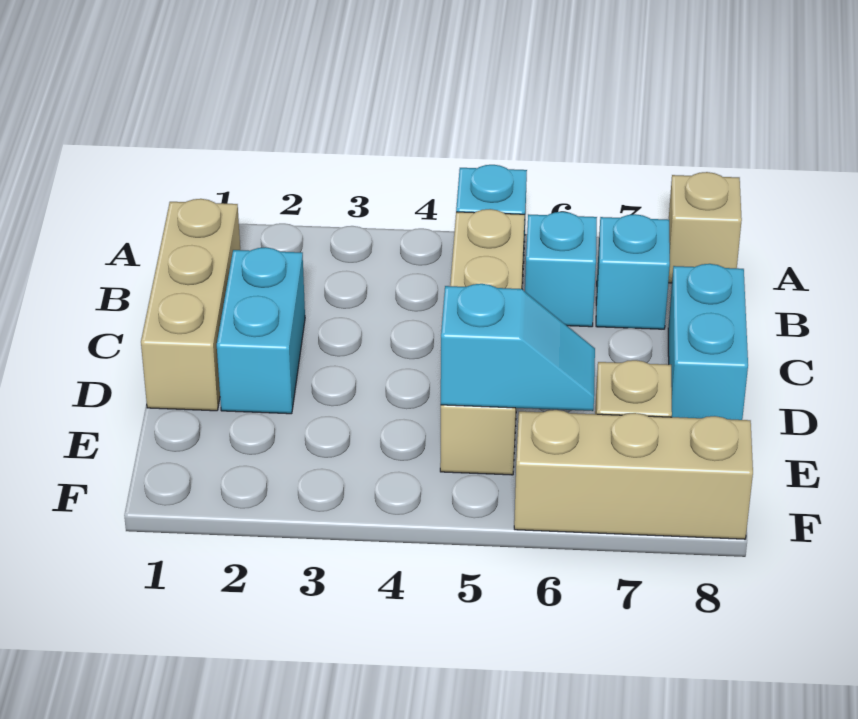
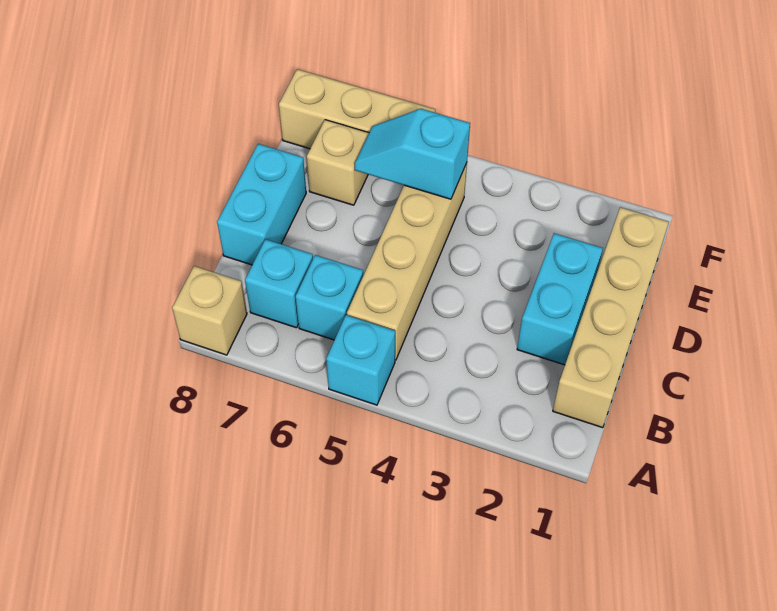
tan brick B1:D1 level 1 -> tan brick B1:E1 level 1

